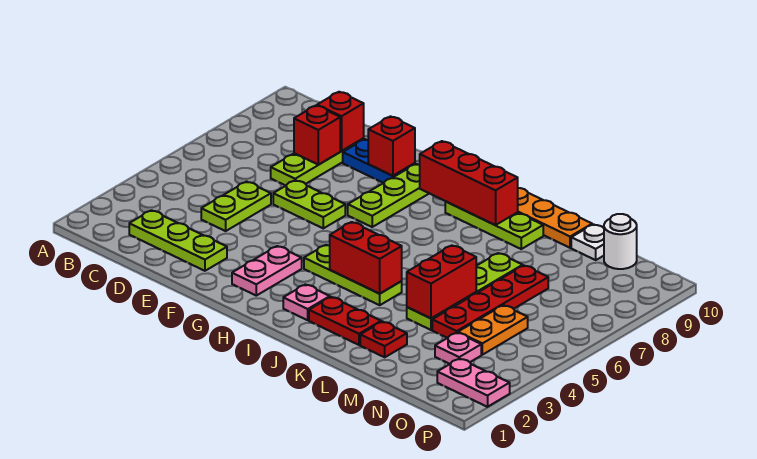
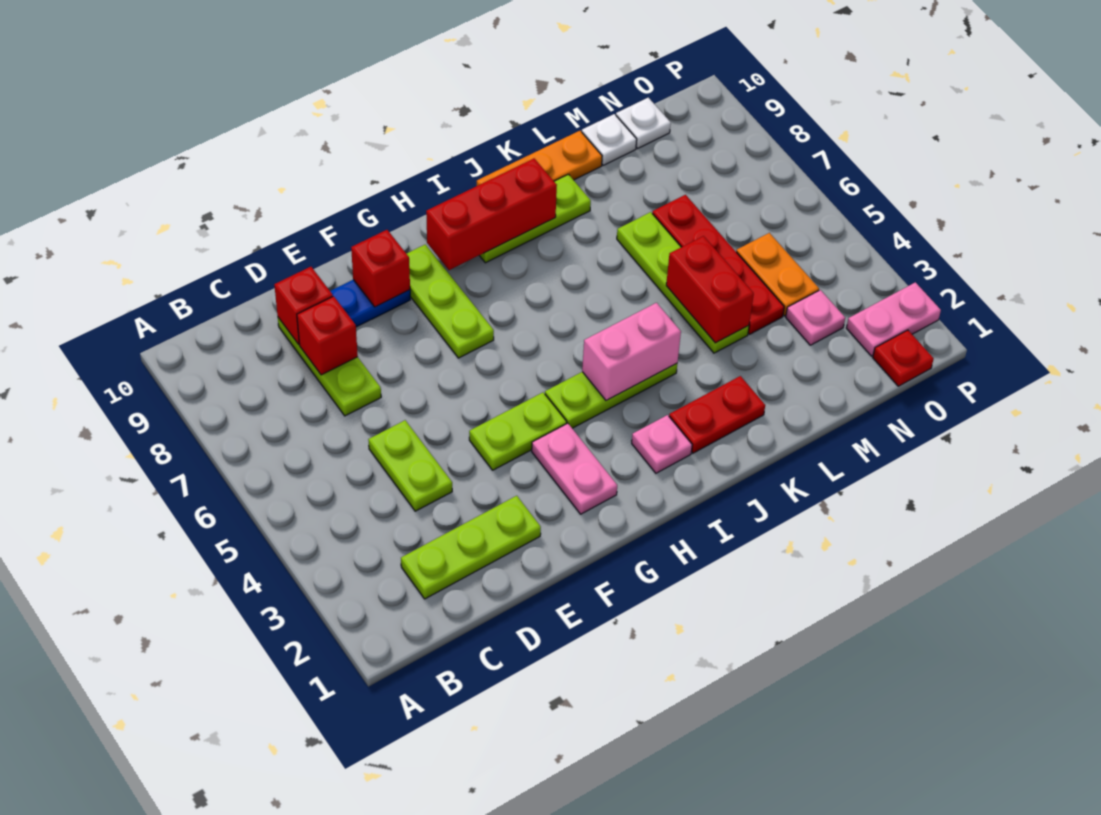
lime plate E6:F6 level 1 -> lime plate F4:G4 level 1
red brick I4:J4 level 2 -> pink brick I4:J4 level 2
red plate L2 level 1 -> red plate O1 level 1
white round brick N10 level 1 -> white plate N10 level 1

